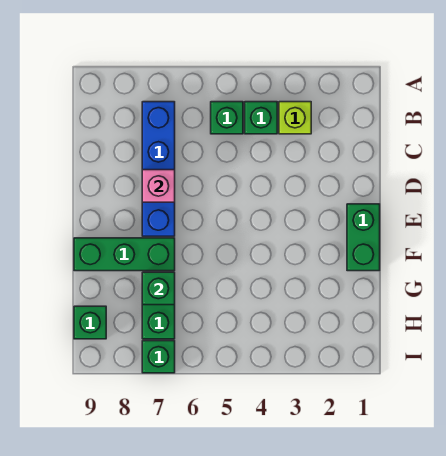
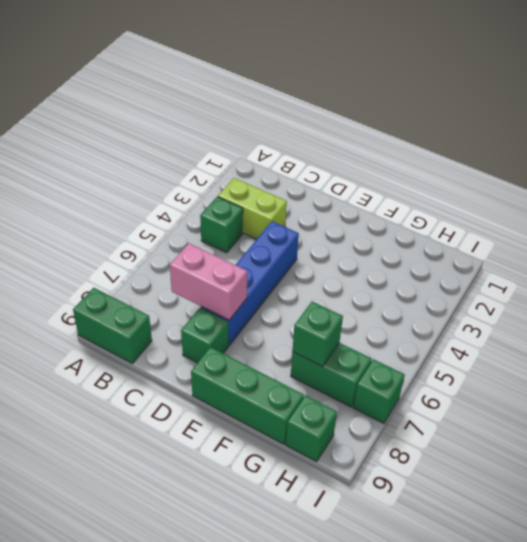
lime brick B3 level 1 -> lime brick B3:C3 level 1
green brick B5 level 1 -> green brick D8 level 1
blue brick B7:E7 level 1 -> blue brick D4:D7 level 1
pink brick D7 level 2 -> pink brick C7:D7 level 2
green brick E1:F1 level 1 -> green brick A9:B9 level 1
green brick F7:F9 level 1 -> green brick E9:G9 level 1

